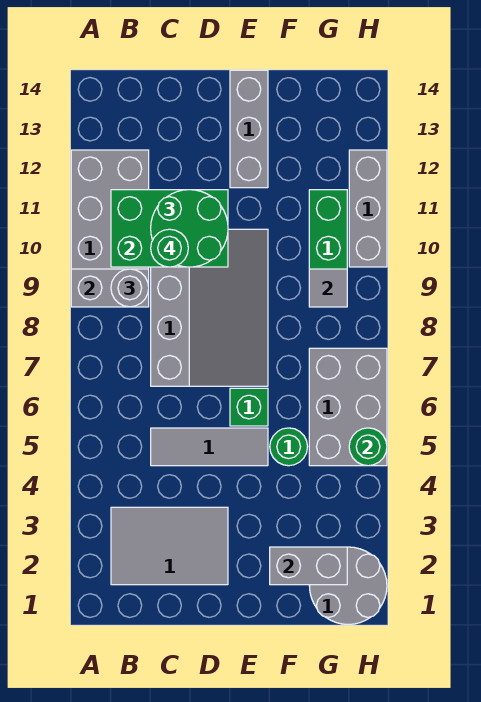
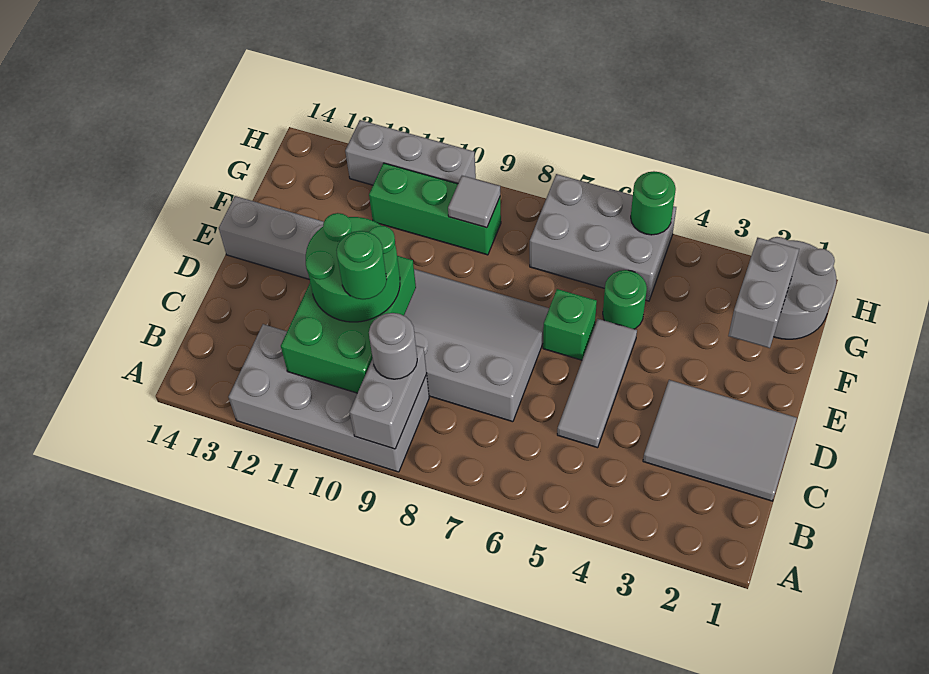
grey tile B2:D3 level 1 -> grey tile C1:D3 level 1

